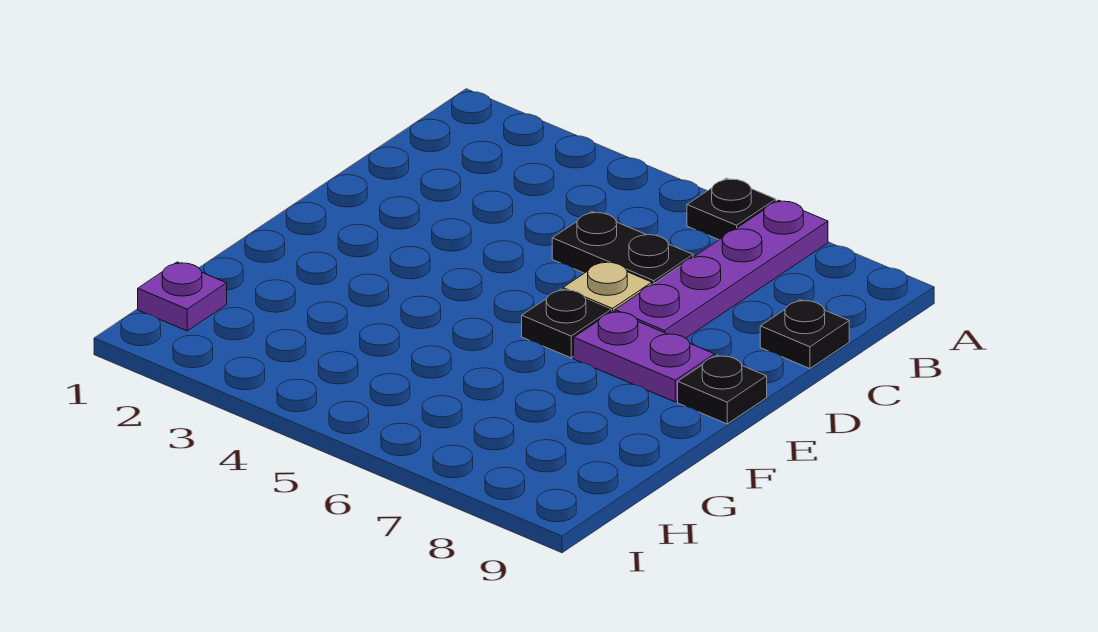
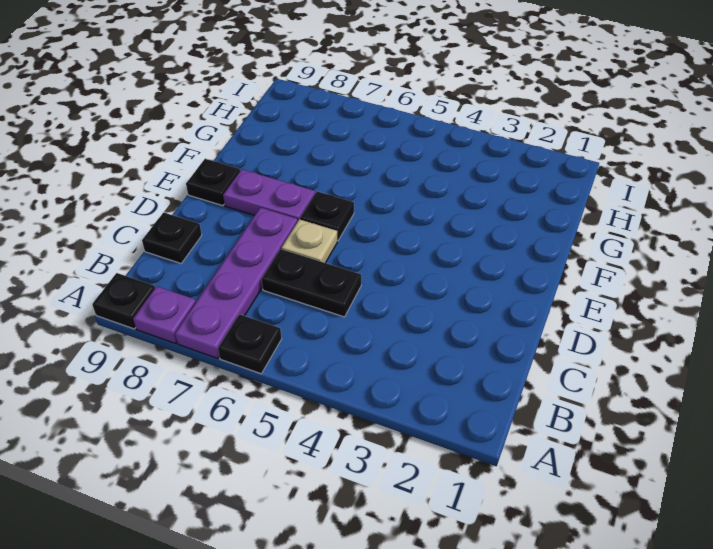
none -> black plate A9 level 1
purple plate H1 level 1 -> purple plate A8 level 1

